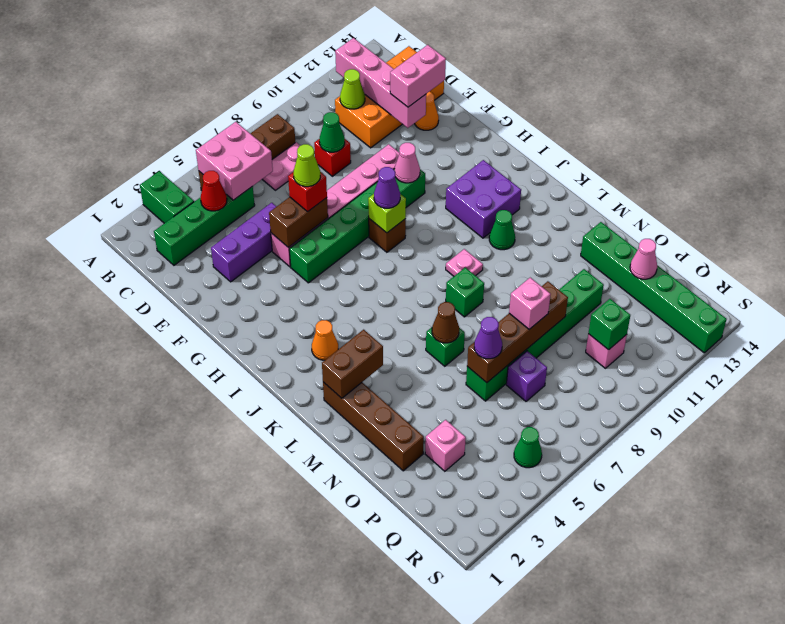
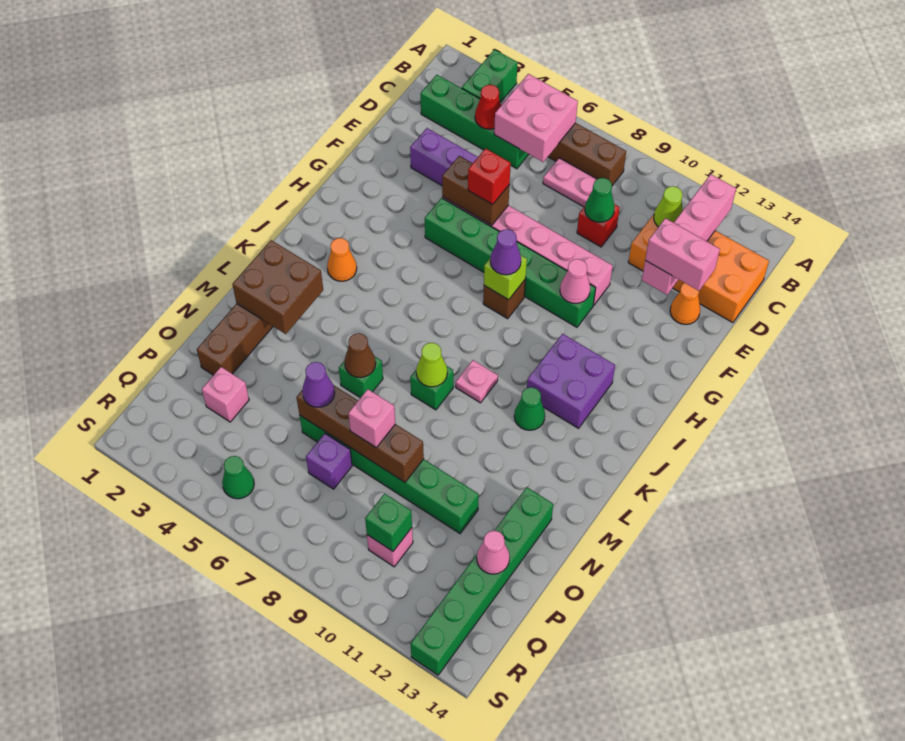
lime cone F6 level 4 -> lime cone L8 level 2
brown brick L2:L3 level 2 -> brown brick L2:M3 level 2

